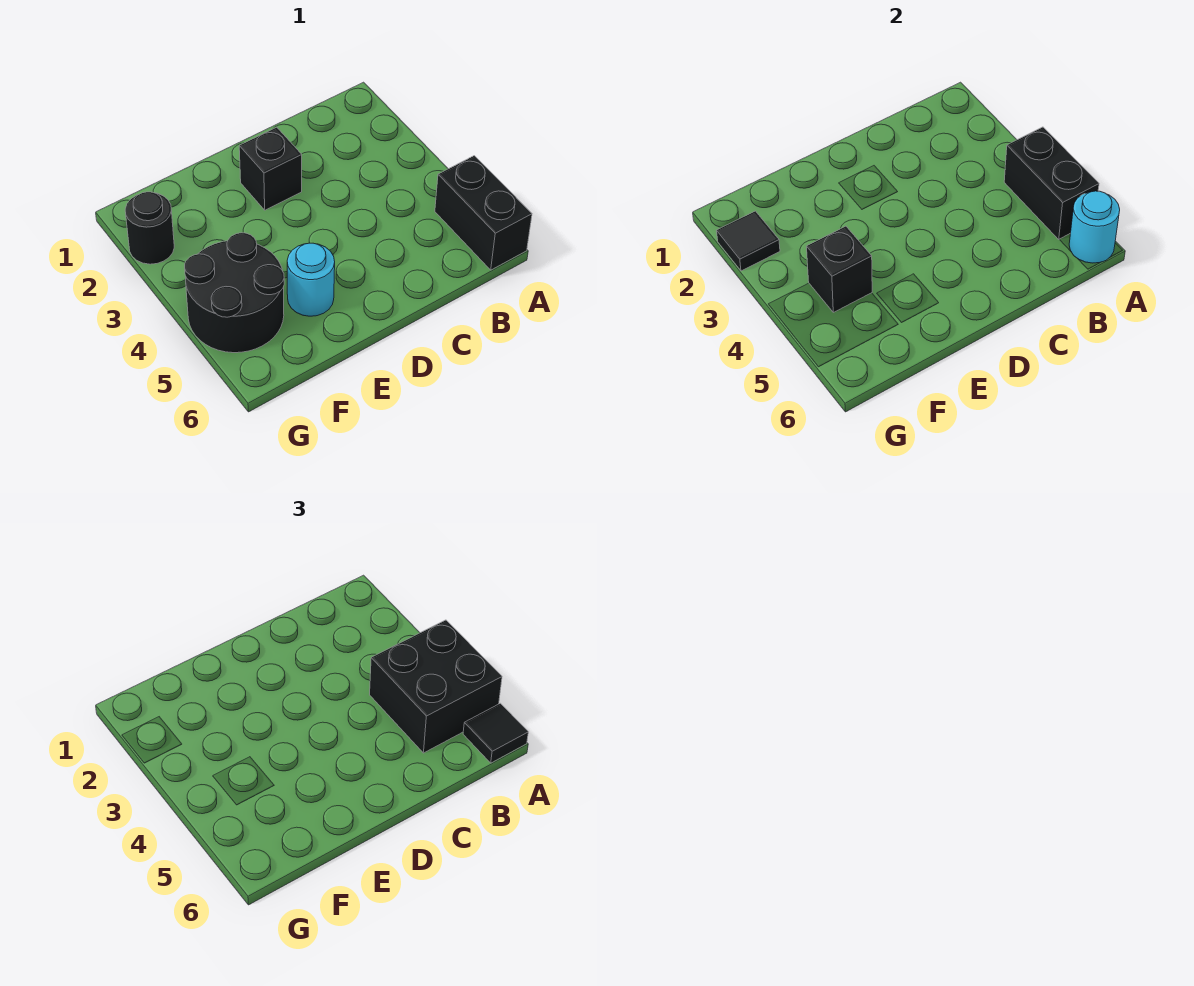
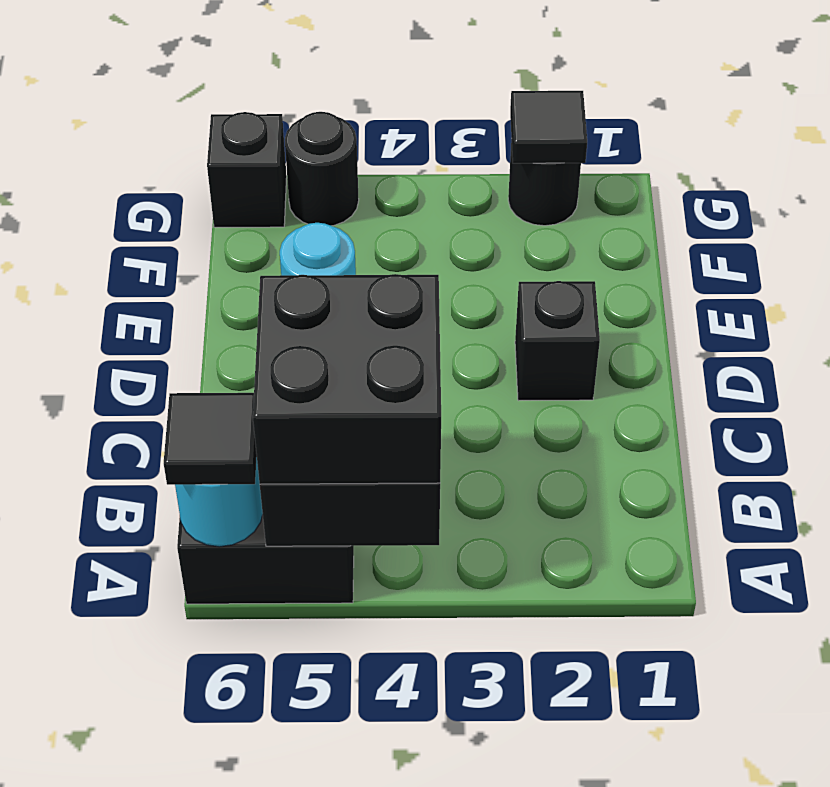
black round brick F4:G5 level 1 -> black round brick G5 level 1
black brick F4 level 2 -> black brick G6 level 1

